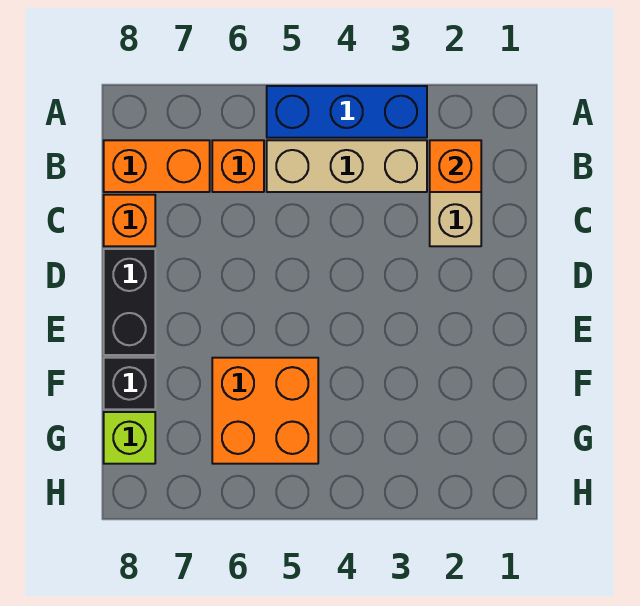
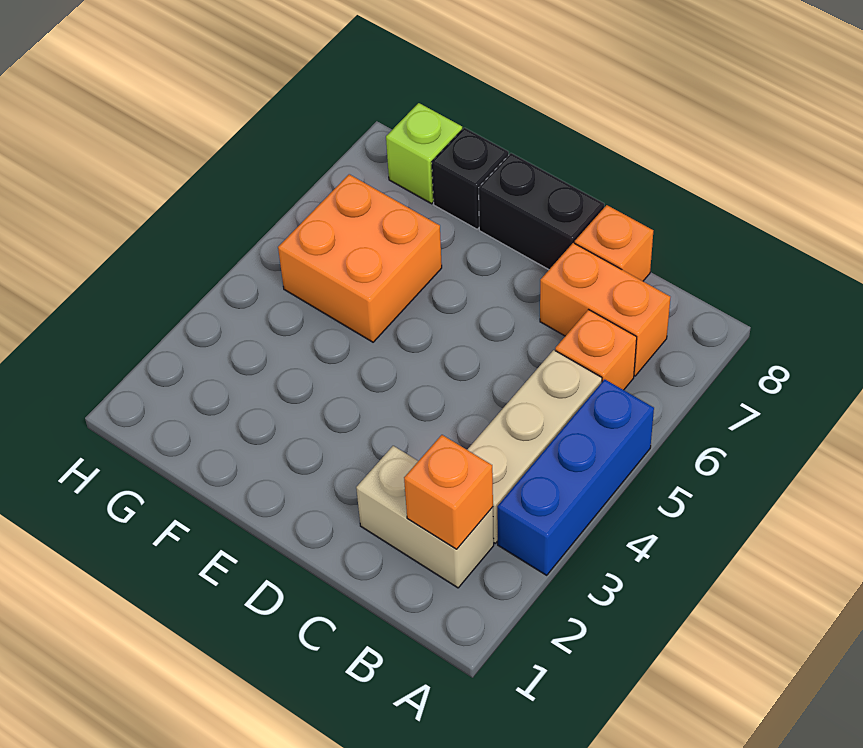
orange brick B7:B8 level 1 -> orange brick B7:C7 level 1

